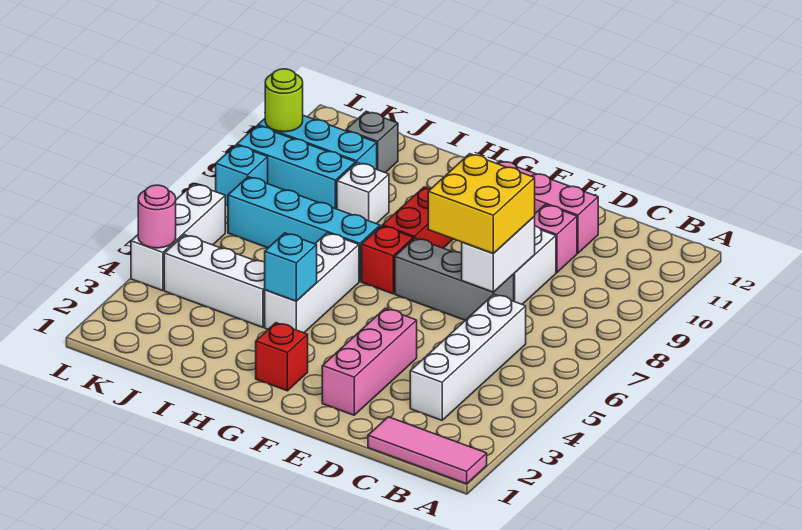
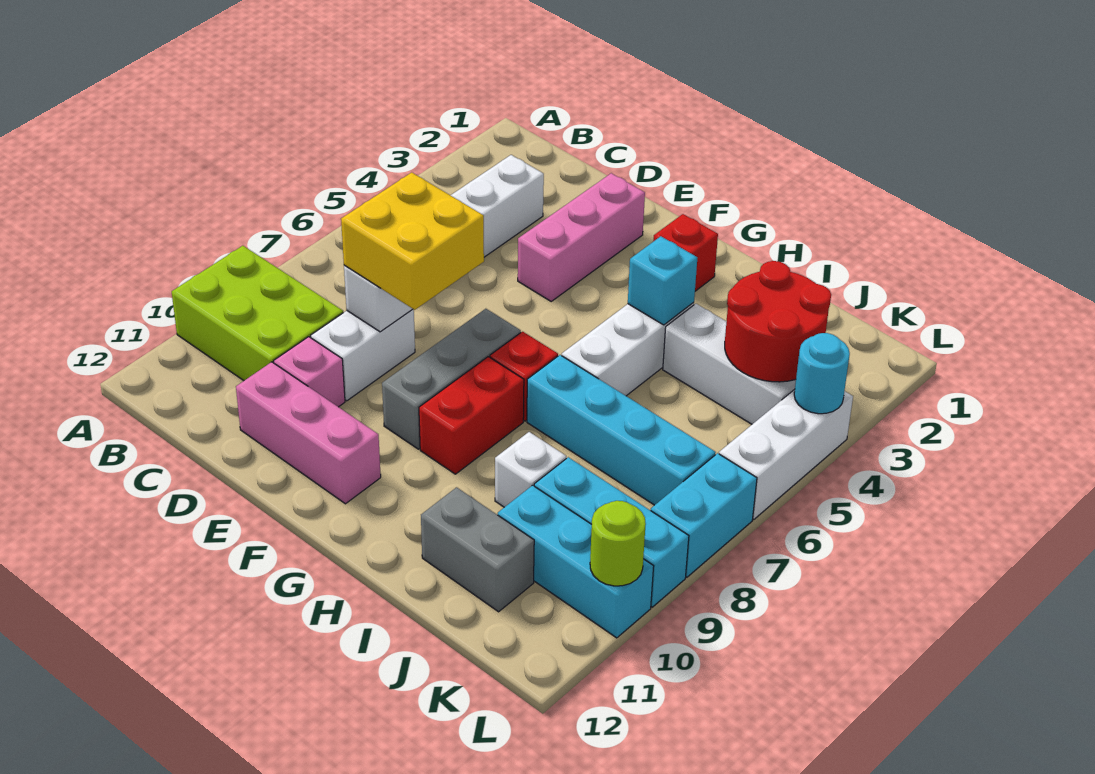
pink tile A1:C1 level 1 -> none
none -> lime brick A9:C10 level 1
grey brick D7:F7 level 1 -> grey brick F7:F9 level 1
none -> red round brick J3:K4 level 2
grey brick J11 level 1 -> grey brick I11:J11 level 1
pink round brick L4 level 2 -> cyan round brick L4 level 2
cyan brick L8 level 1 -> cyan brick L7:L8 level 1

